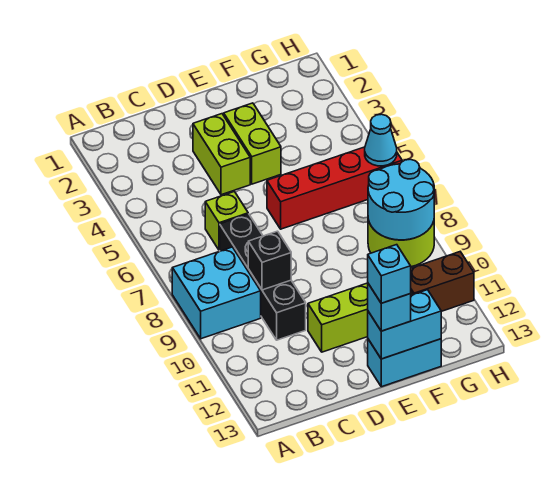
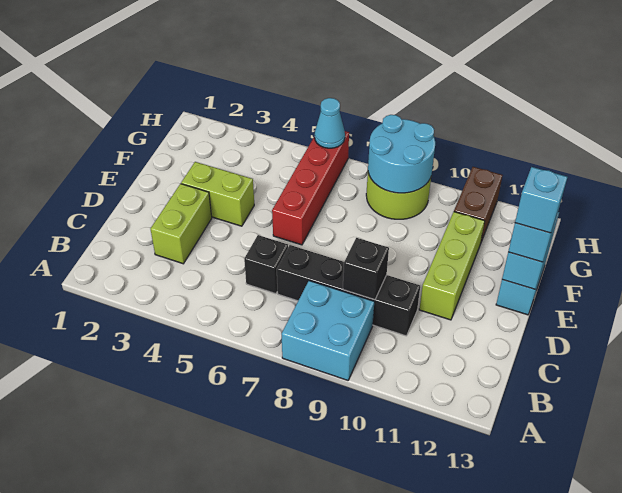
lime brick C6 level 1 -> black brick C6 level 1
lime brick D3:D4 level 1 -> lime brick C3:D3 level 1

